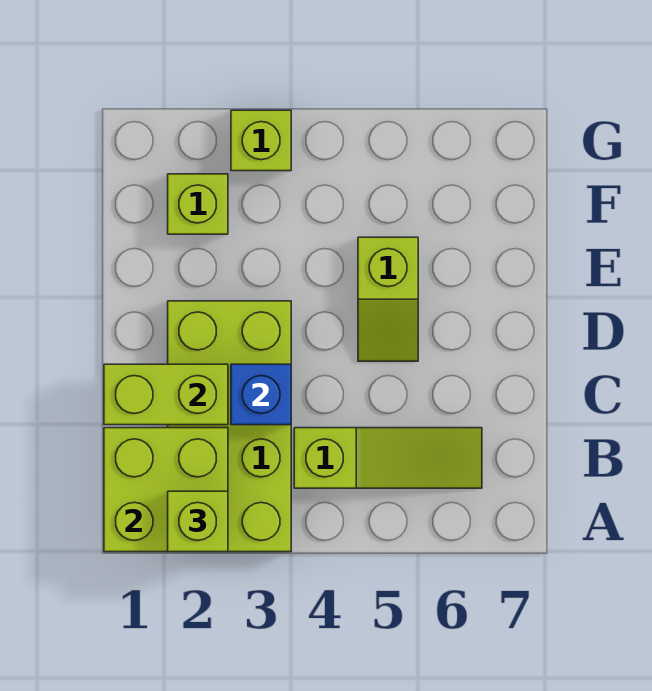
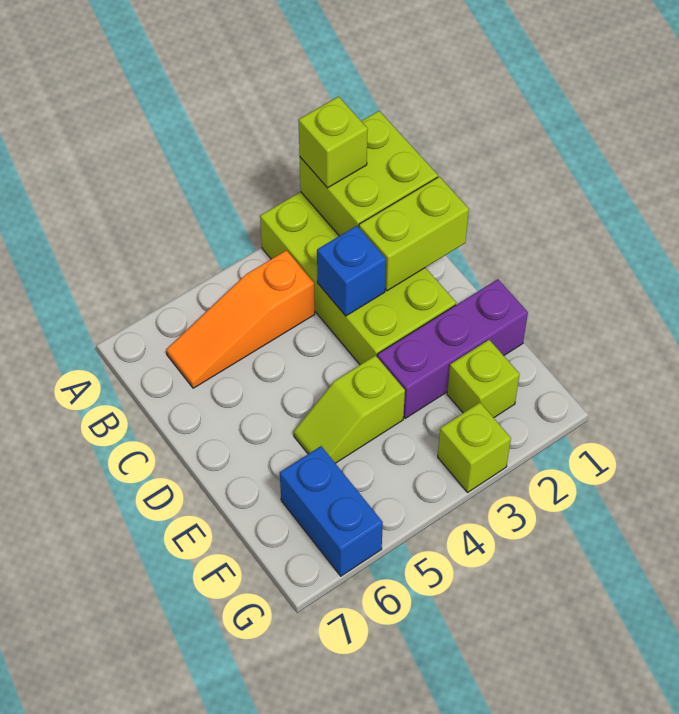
lime slope B4:B6 level 1 top 4 -> orange slope B4:B6 level 1 top 4
lime slope D5:E5 level 1 top E -> lime slope E4:E5 level 1 top 4
none -> purple brick E1:E3 level 1
none -> blue brick F6:G6 level 1

